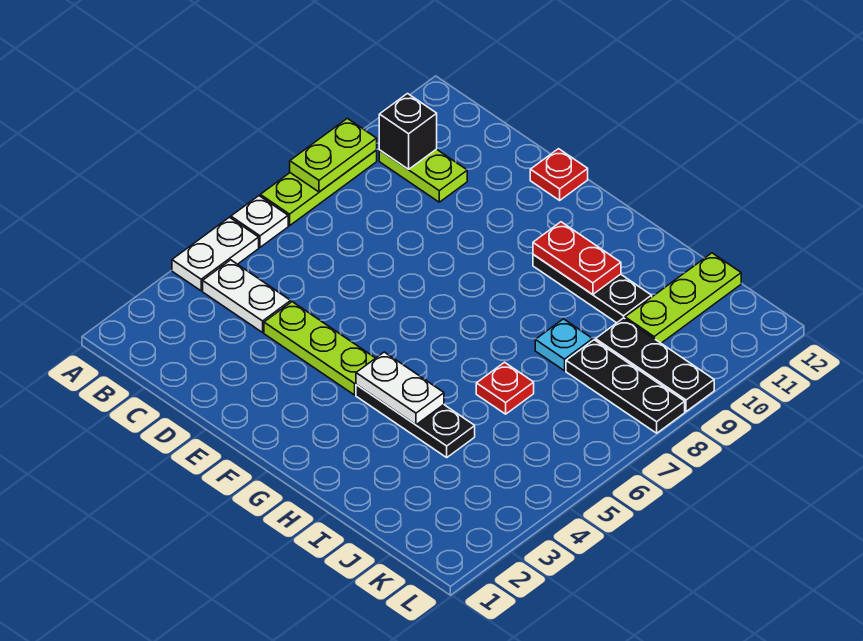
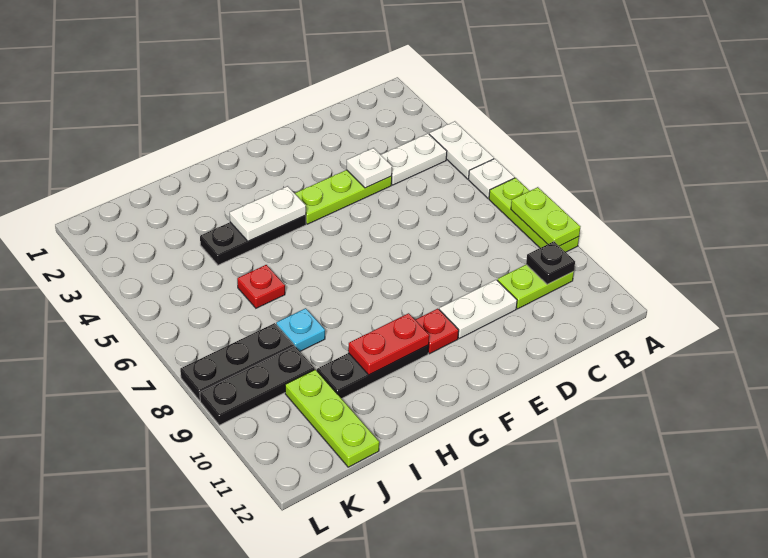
black brick B10 level 2 -> black plate B10 level 2
none -> white plate D4 level 2
none -> white plate D10:E10 level 1
red plate E12 level 1 -> red plate F10 level 1

